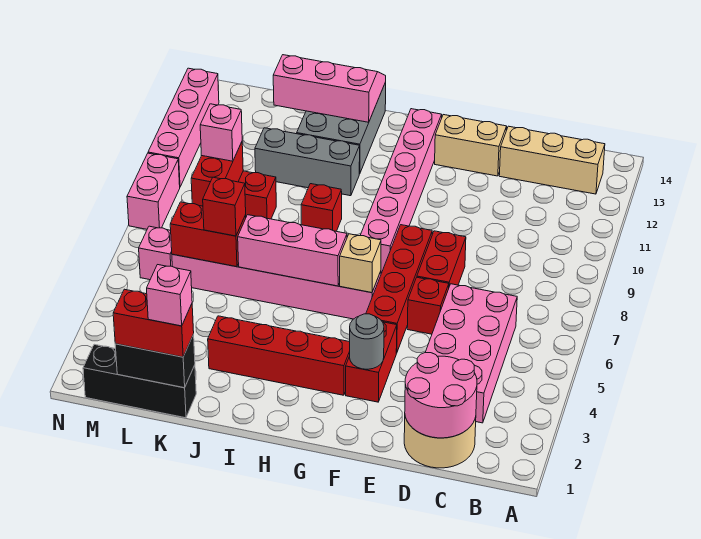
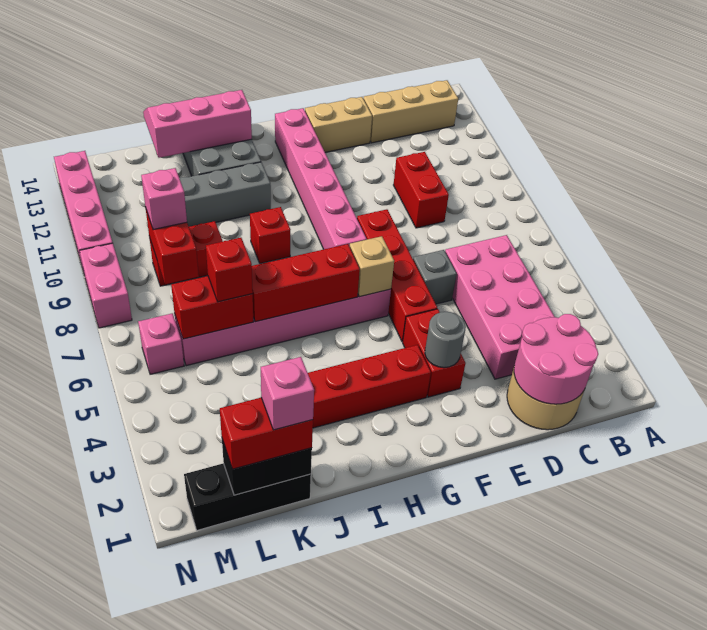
red brick E6 level 1 -> grey brick E6 level 1
red brick E7:E8 level 1 -> red brick D9:D10 level 1
pink brick H6:J6 level 2 -> red brick H6:J6 level 2

